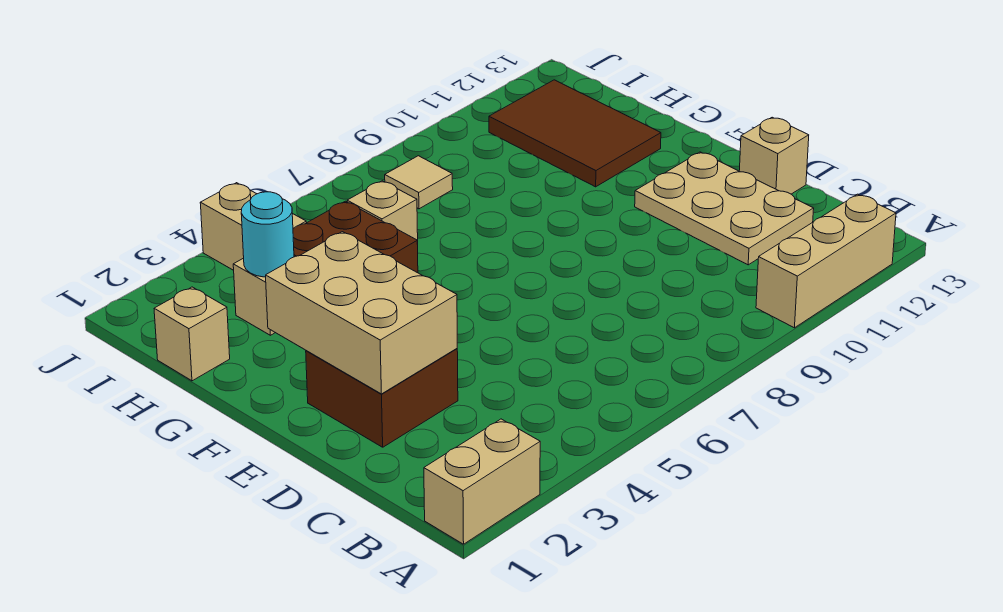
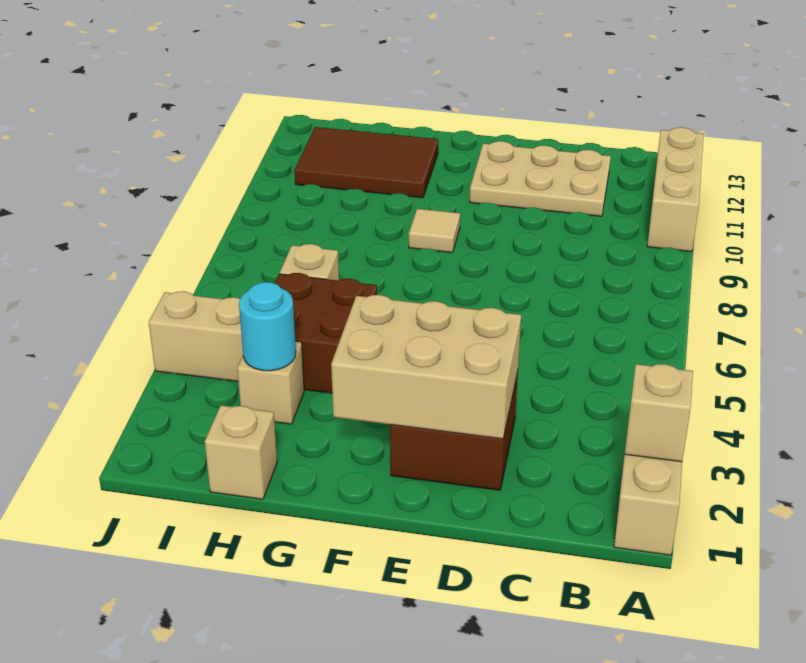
tan brick D13 level 1 -> tan brick A2 level 2
tan tile I8 level 1 -> tan tile F9 level 1

